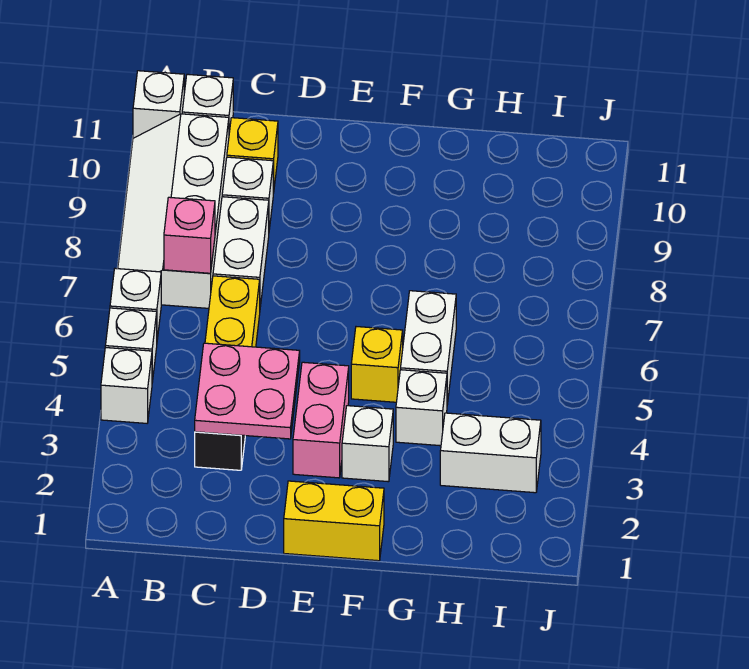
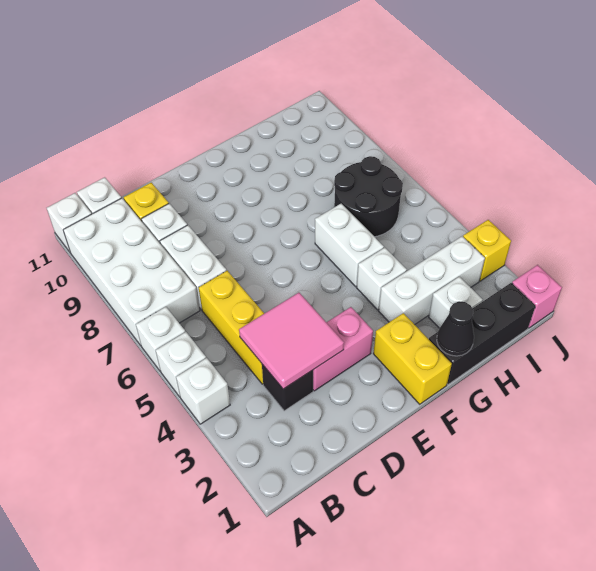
white slope A7:B10 level 1 top B -> white brick A7:B10 level 1
pink brick B7 level 2 -> pink brick J1 level 1
pink plate C3:D4 level 2 -> pink tile C3:D4 level 2
yellow brick E1:F1 level 1 -> yellow brick F1:F2 level 1
pink brick E3:E4 level 1 -> pink brick D3:E3 level 1
white brick F3 level 1 -> white brick H2 level 1
yellow brick F5 level 1 -> yellow brick J3 level 1
none -> black brick G1:I1 level 1
none -> black cone G1 level 2
white brick H3:I3 level 1 -> white brick G3:I3 level 1
none -> black round brick H6:I7 level 1

